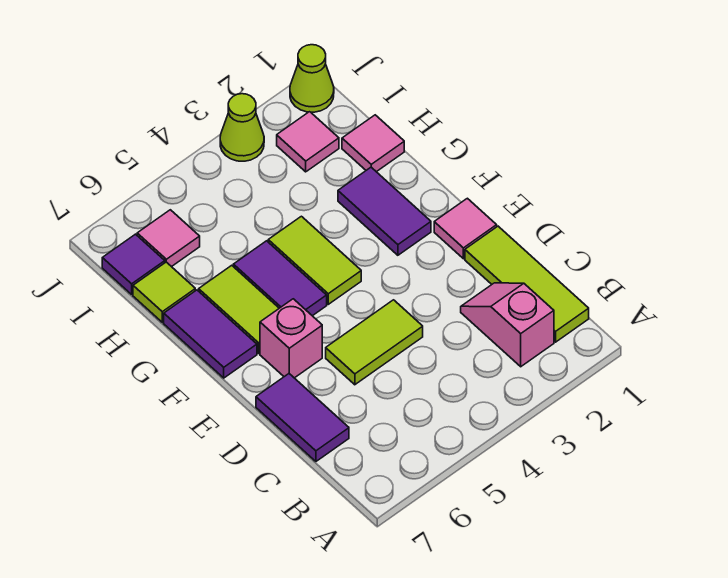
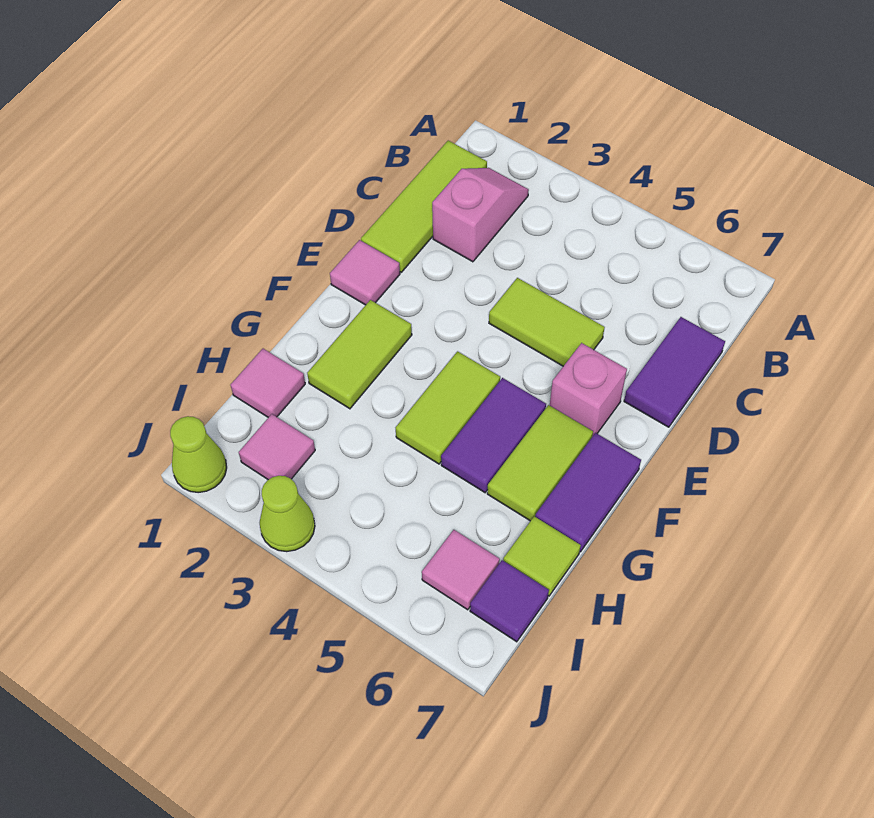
pink slope B2:C2 level 1 top B -> pink slope B2:C2 level 1 top C
purple tile F2:G2 level 1 -> lime tile F2:G2 level 1

